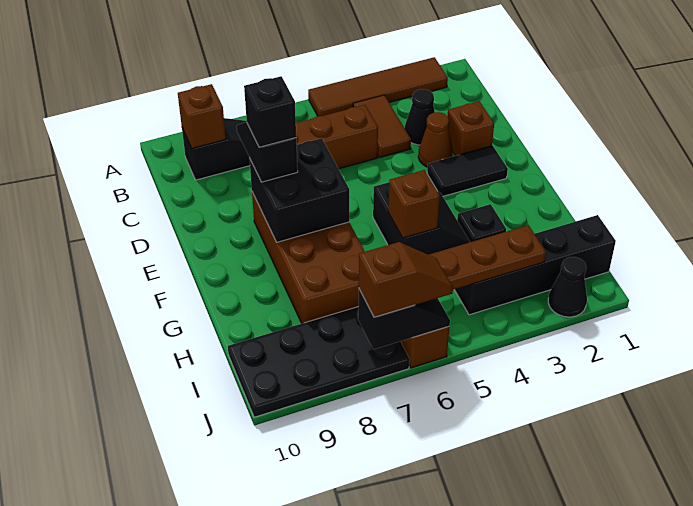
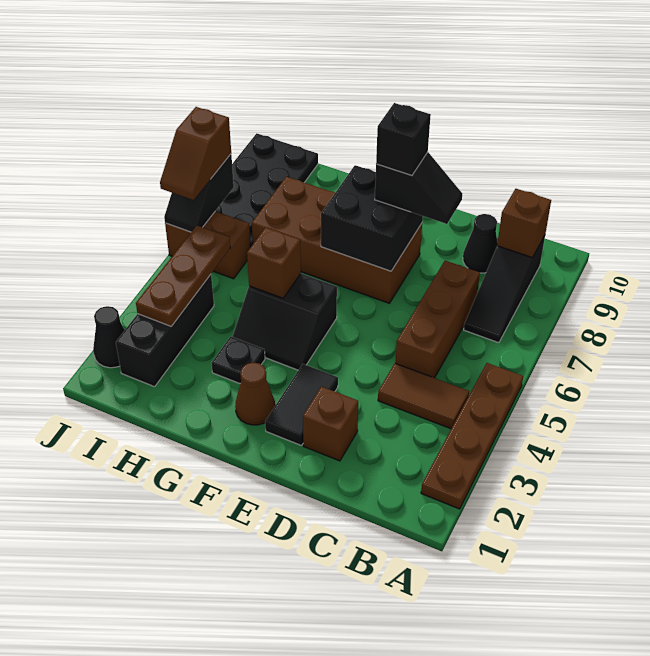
brown tile A2:A5 level 1 -> brown plate A2:A5 level 1
black cone C3 level 1 -> black cone C9 level 1
brown cone D3 level 1 -> brown cone F2 level 1
black brick I1:I4 level 1 -> black brick I2:I4 level 1

